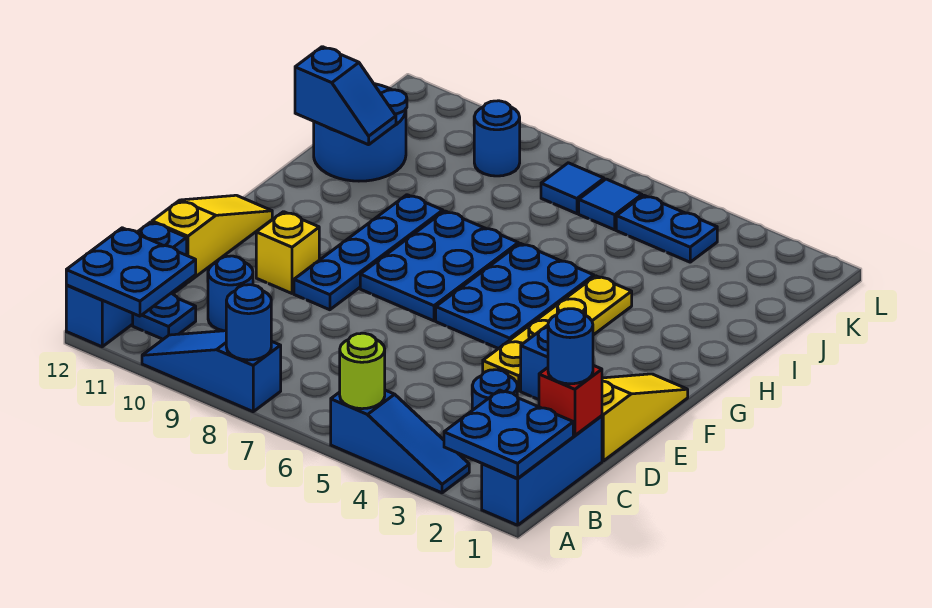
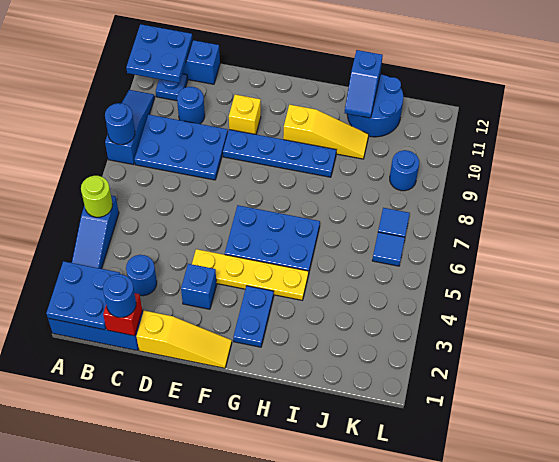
yellow slope D12:F12 level 1 top D -> yellow slope G10:I10 level 1 top G
blue plate F7:H8 level 1 -> blue plate B8:D9 level 1
blue plate K4:K5 level 1 -> blue plate G2:G3 level 1

